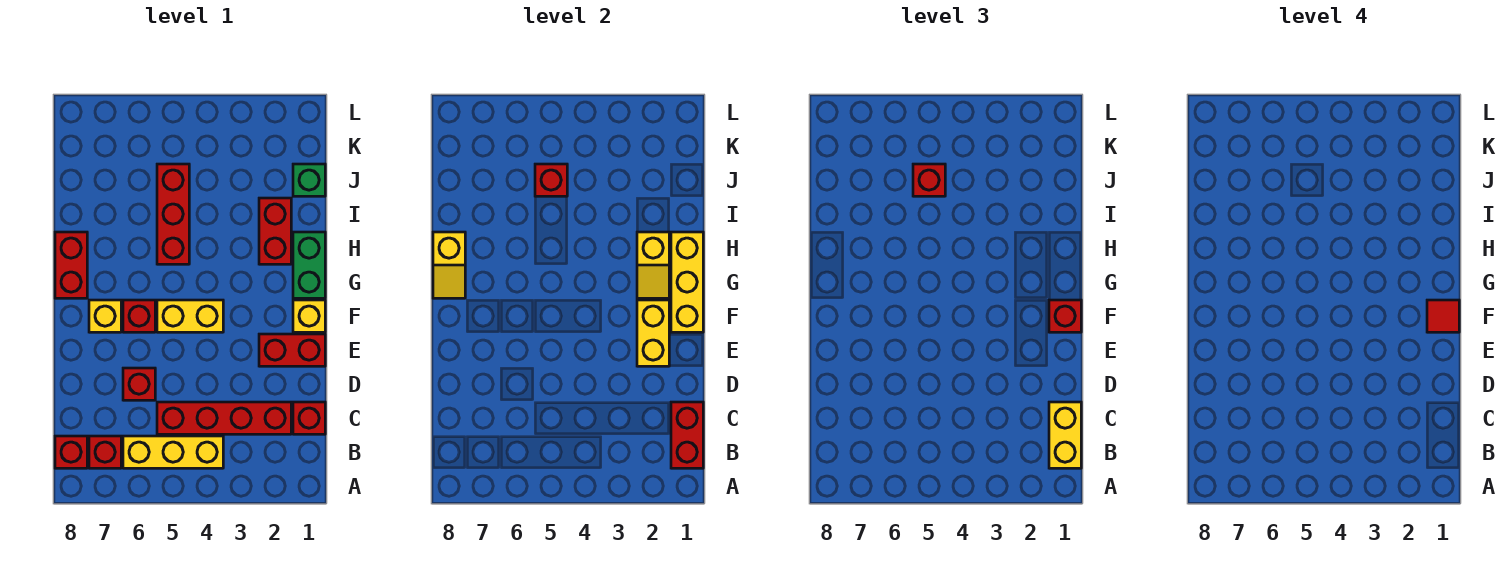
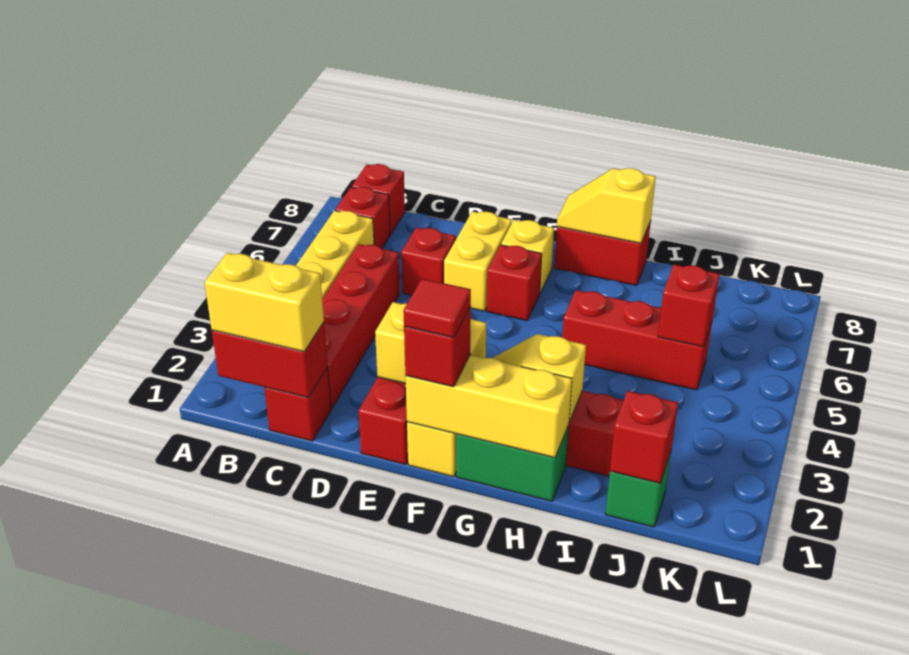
yellow brick F4:F5 level 1 -> yellow brick E6:E7 level 1
red brick J5 level 3 -> red brick J1 level 2

